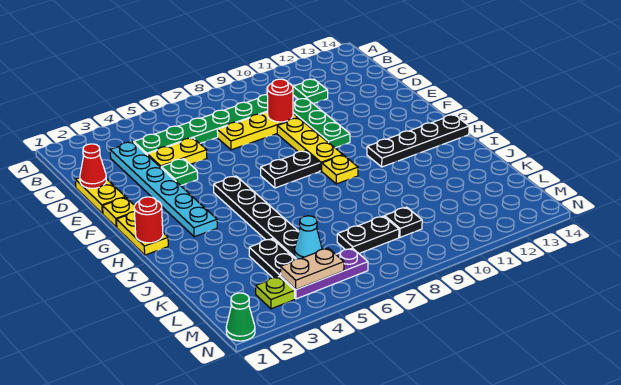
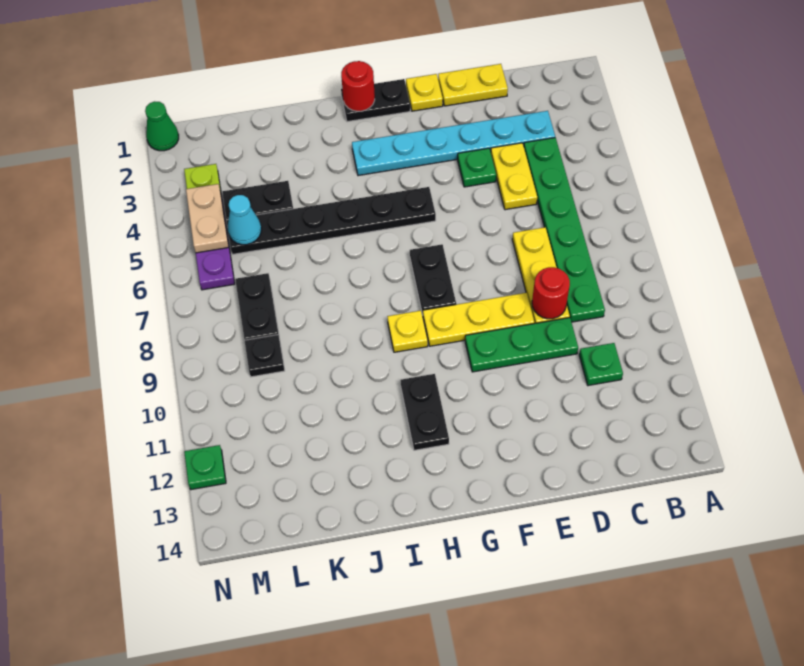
red cone D1 level 2 -> none
yellow plate G1:H1 level 1 -> black plate G1:H1 level 1
black plate H11:H14 level 1 -> black plate H11:H12 level 1
none -> green plate N12 level 1

